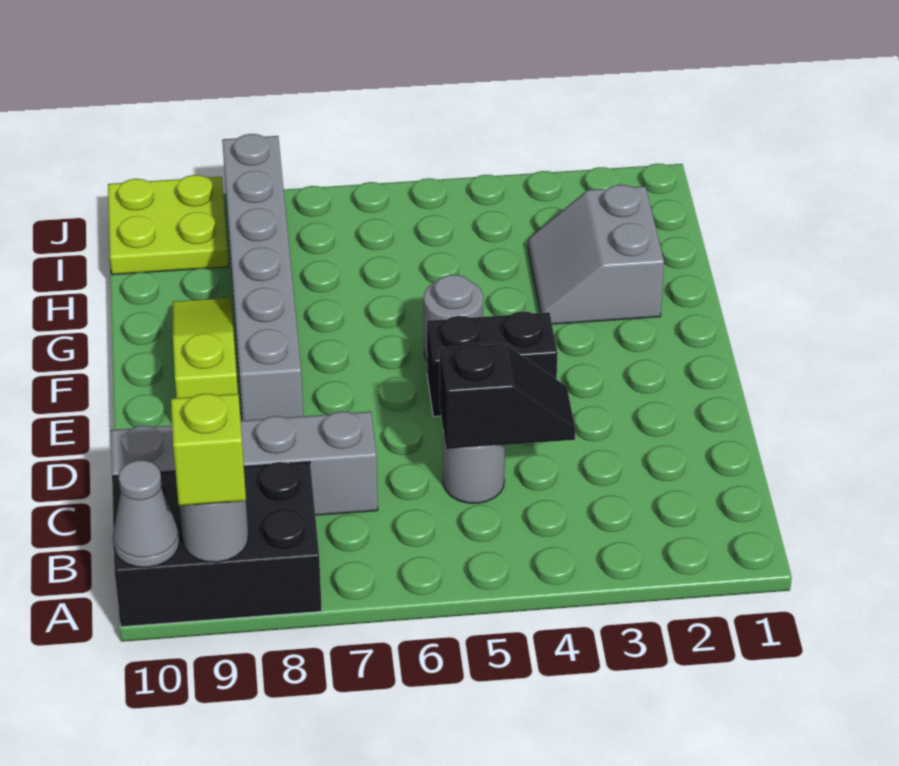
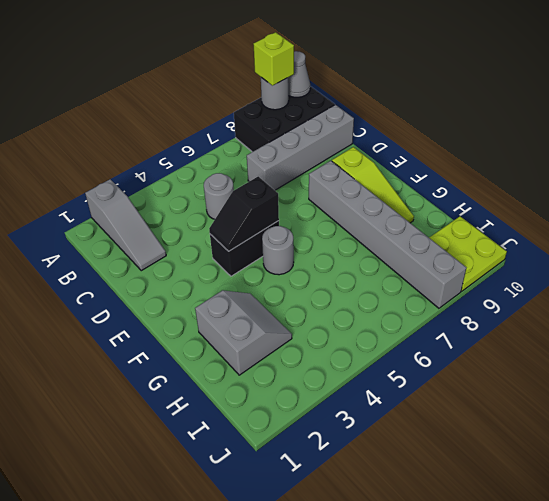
none -> grey slope A2:C2 level 1 top A
black slope C4:C5 level 2 top 5 -> black slope E4:E5 level 2 top 5

